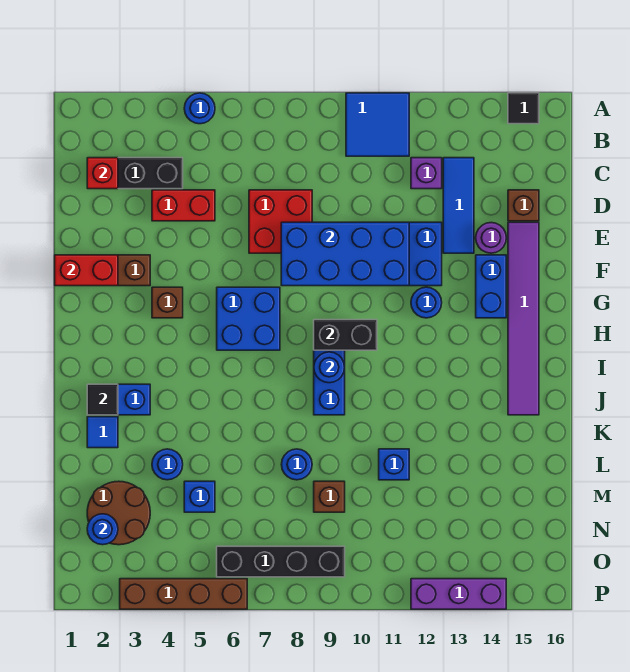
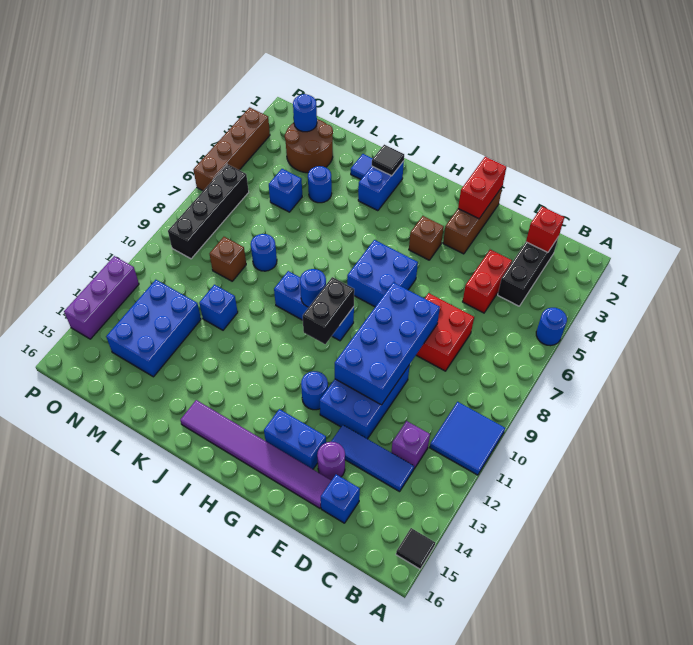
brown brick D15 level 1 -> blue brick D15 level 1
none -> blue brick M12:N14 level 1

